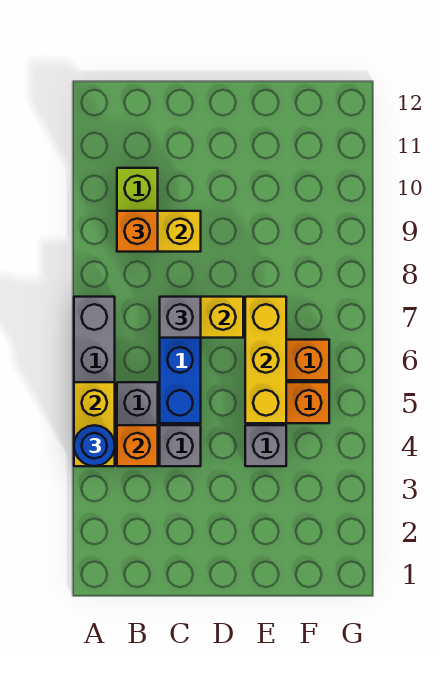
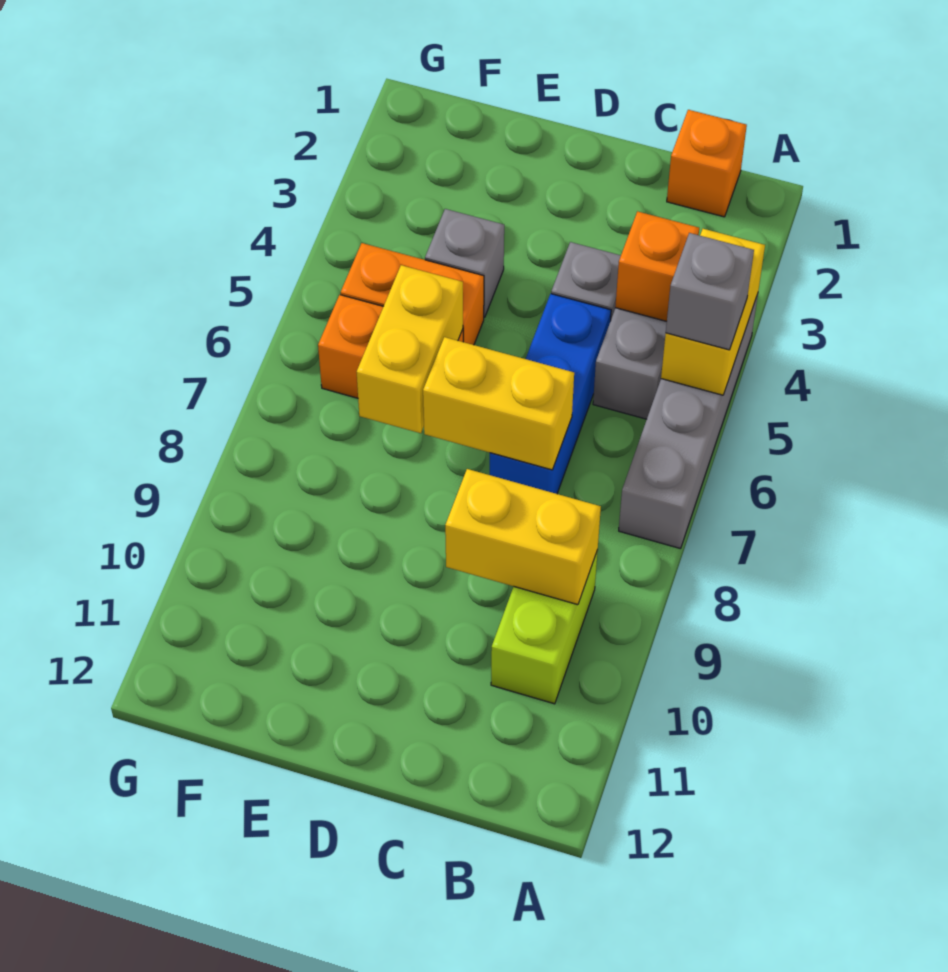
blue round brick A4 level 3 -> none
orange brick B9 level 3 -> orange brick B1 level 1
grey brick C7 level 3 -> grey brick A5 level 3
yellow brick E5:E7 level 2 -> yellow brick E6:E7 level 2

